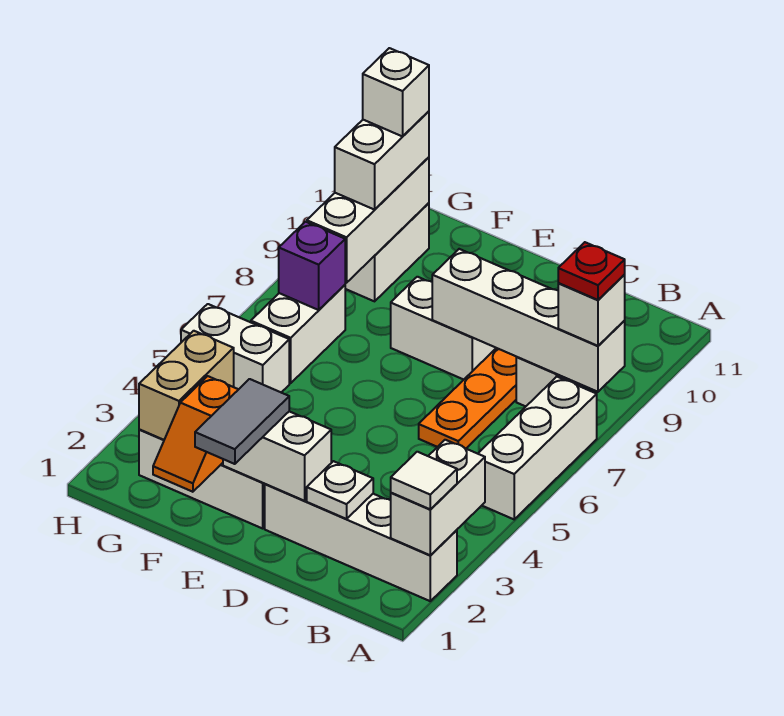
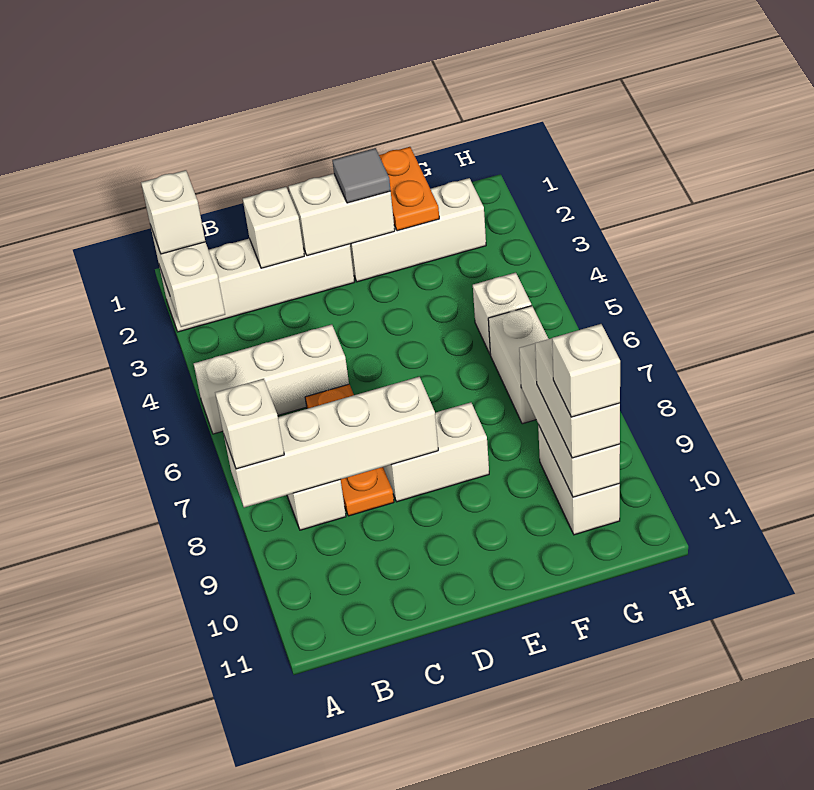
white tile A2 level 3 -> white brick A2 level 3
white brick A5:A7 level 1 -> white brick A5:C5 level 1
red plate A8 level 4 -> none
white plate C2 level 2 -> white brick C2 level 2
grey tile E1:E2 level 3 -> grey tile E2 level 3
orange slope F1:F2 level 2 top 2 -> orange plate F1:F2 level 2
tan brick G2:G3 level 2 -> none
white brick G5:H5 level 1 -> white brick G5 level 1
purple brick G7 level 2 -> none

